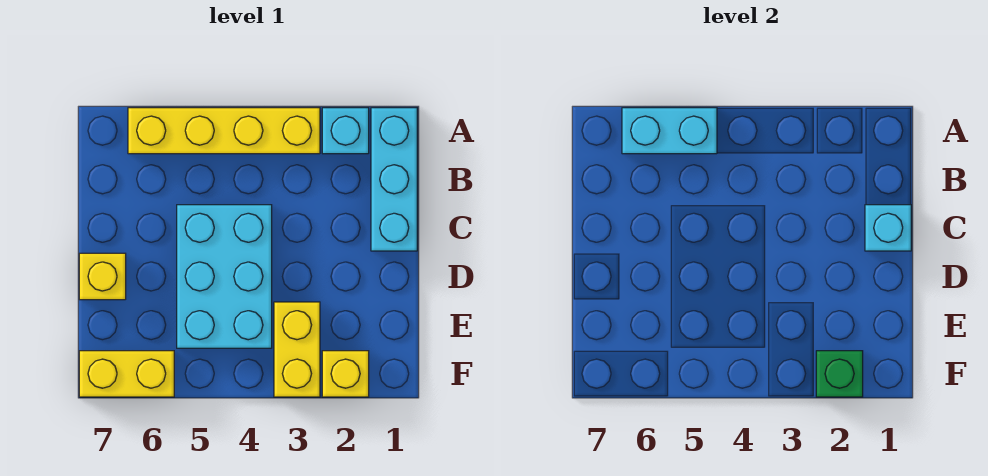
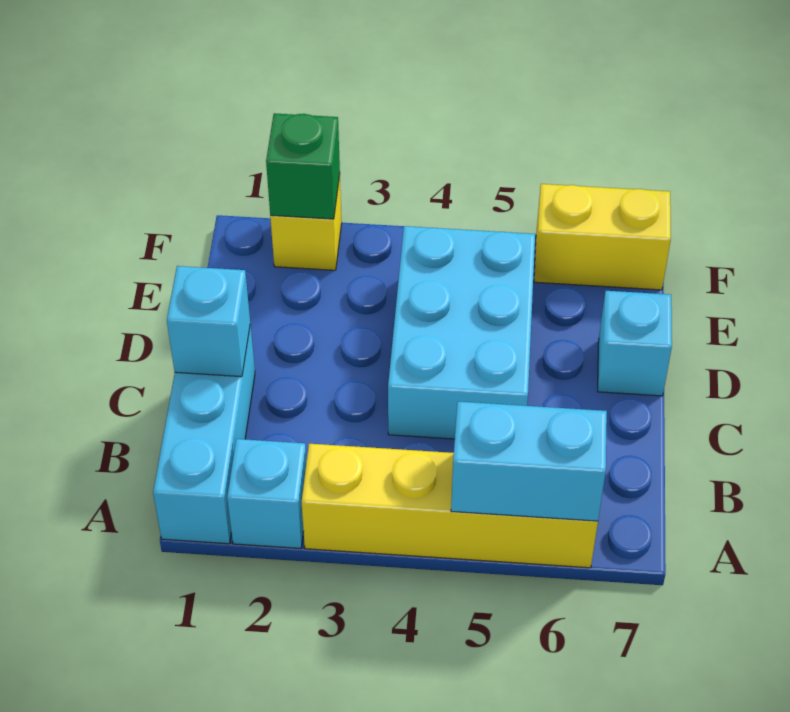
yellow brick D7 level 1 -> cyan brick D7 level 1
yellow brick E3:F3 level 1 -> none

